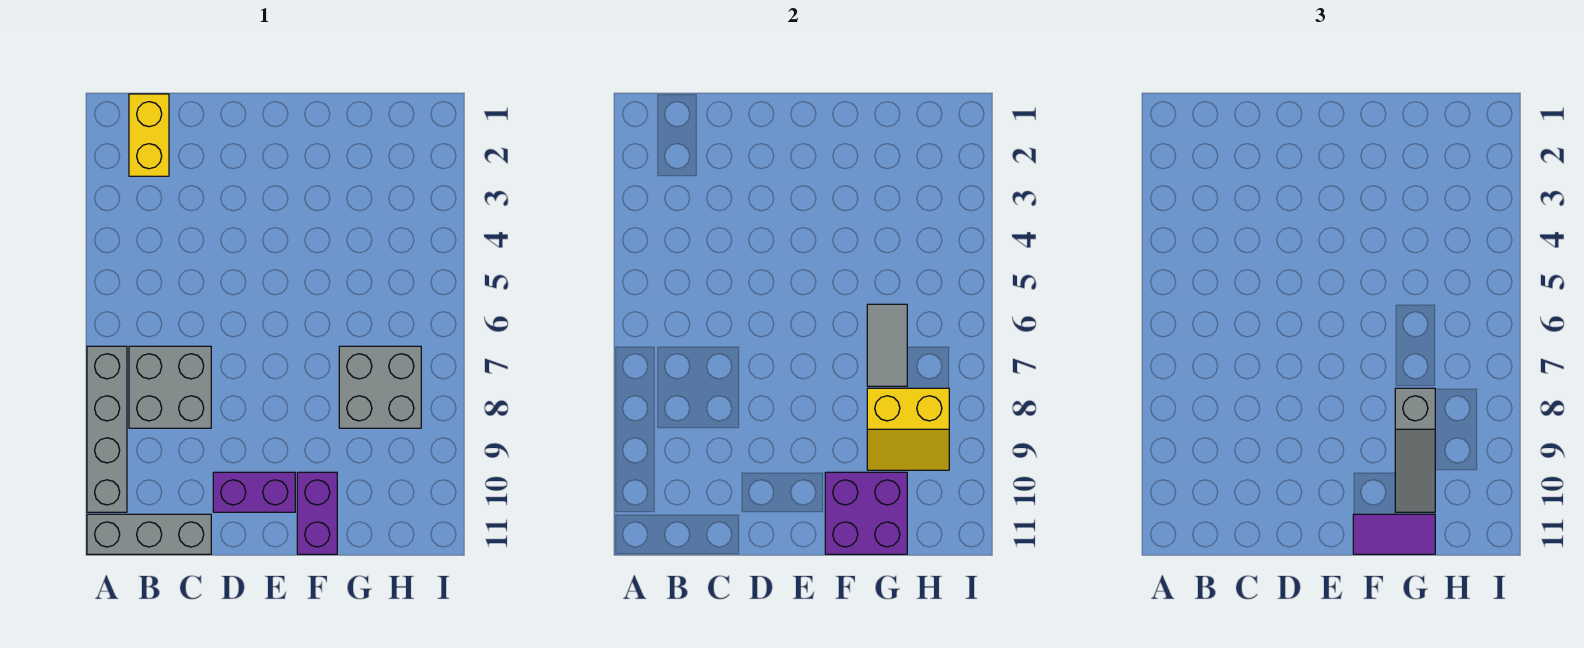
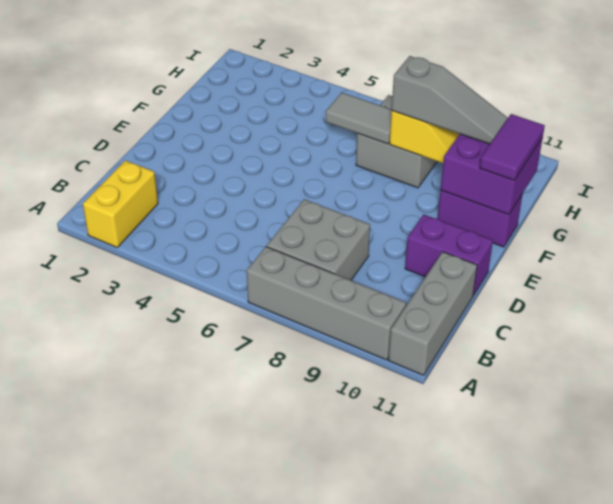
yellow brick B1:B2 level 1 -> yellow brick A2:B2 level 1
purple brick D10:E10 level 1 -> purple brick D10:D11 level 1

